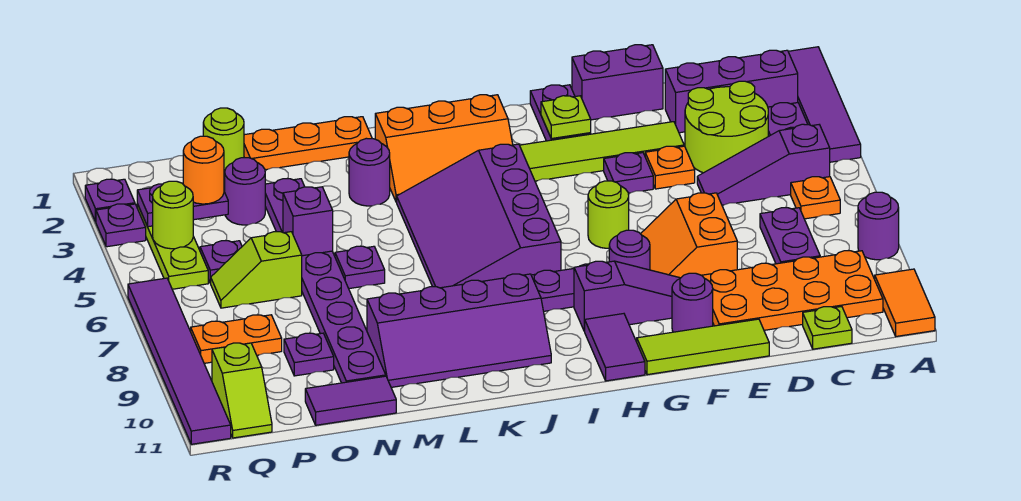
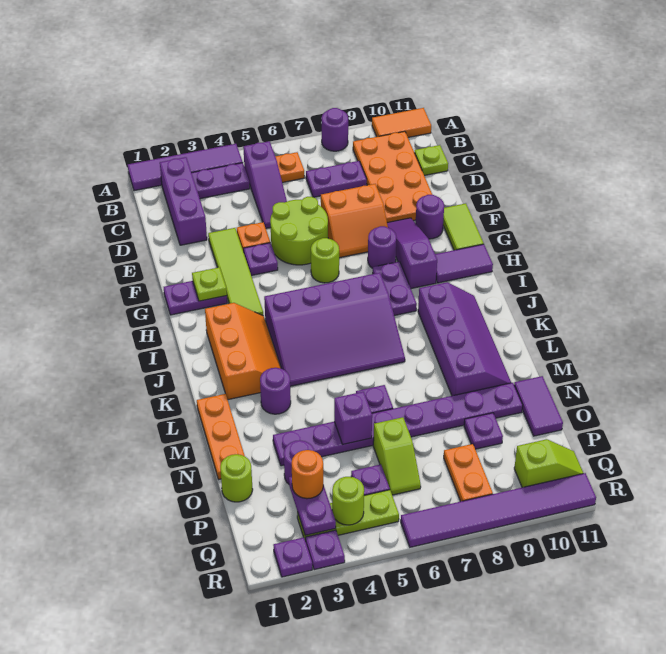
lime round brick C3:D4 level 1 -> lime round brick E5:F6 level 1
purple brick E1:F1 level 1 -> none
lime tile E11:G11 level 1 -> lime tile F11:G11 level 1

